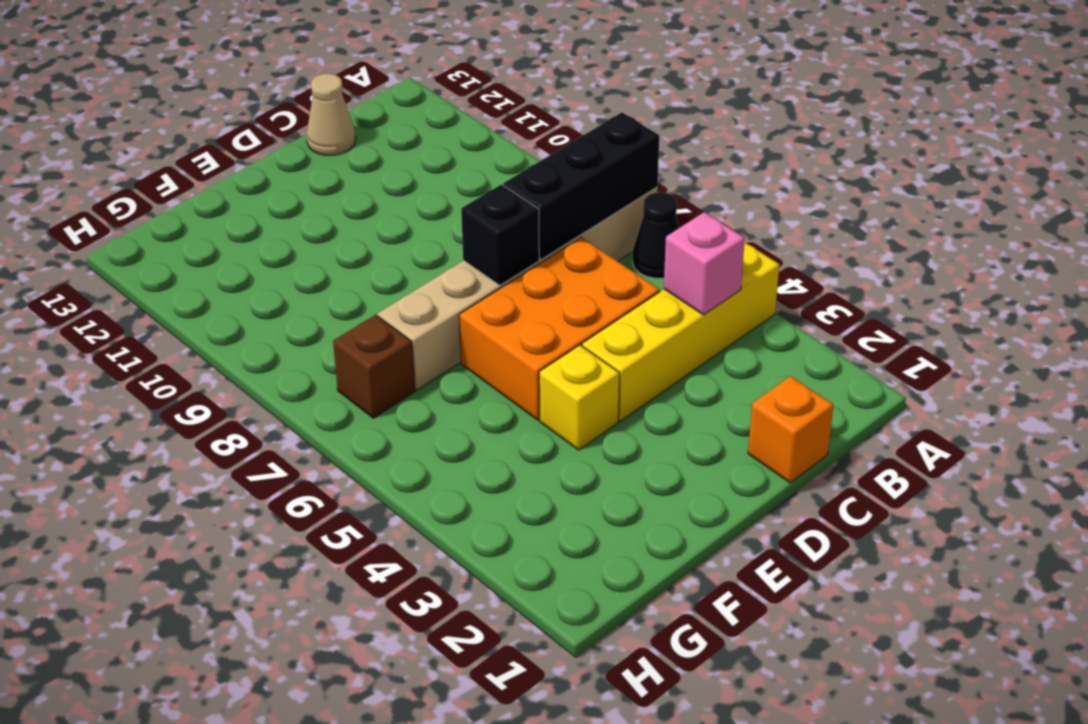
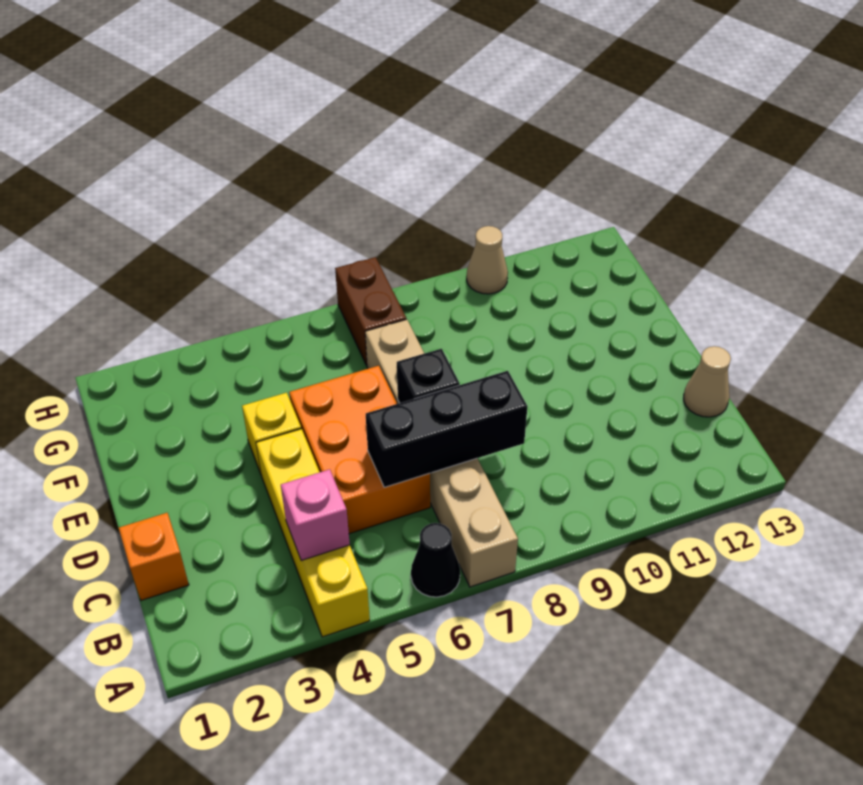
black brick A7:C7 level 2 -> black brick C6:C8 level 2
brown brick G7 level 1 -> brown brick G7:H7 level 1
none -> tan cone H10 level 1

